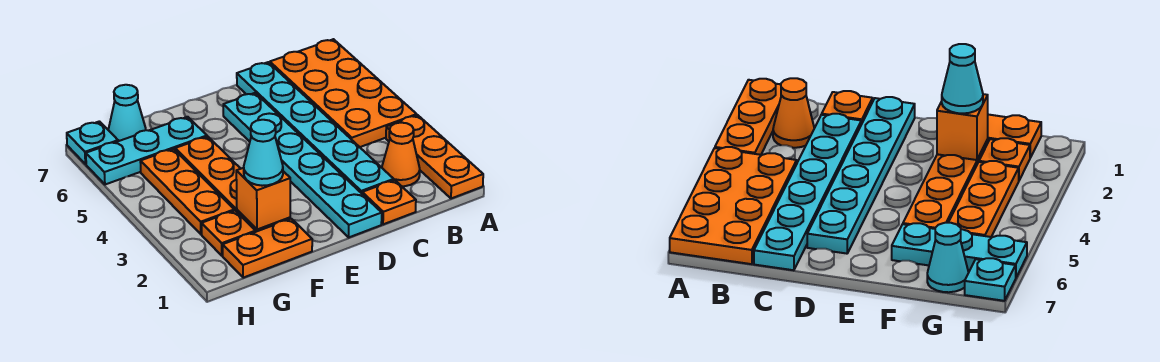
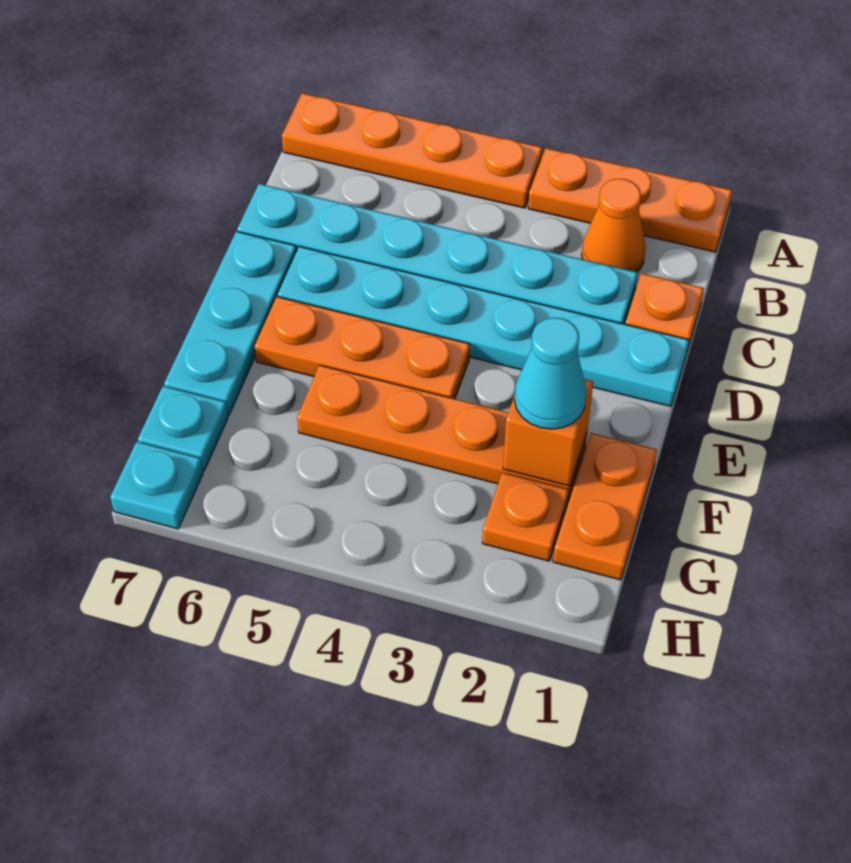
orange plate A4:B7 level 1 -> orange plate A4:A7 level 1
cyan plate F6:H6 level 1 -> cyan plate D7:F7 level 1
orange plate G3:G5 level 1 -> orange plate E4:E6 level 1
cyan cone G7 level 1 -> cyan plate G7 level 1

